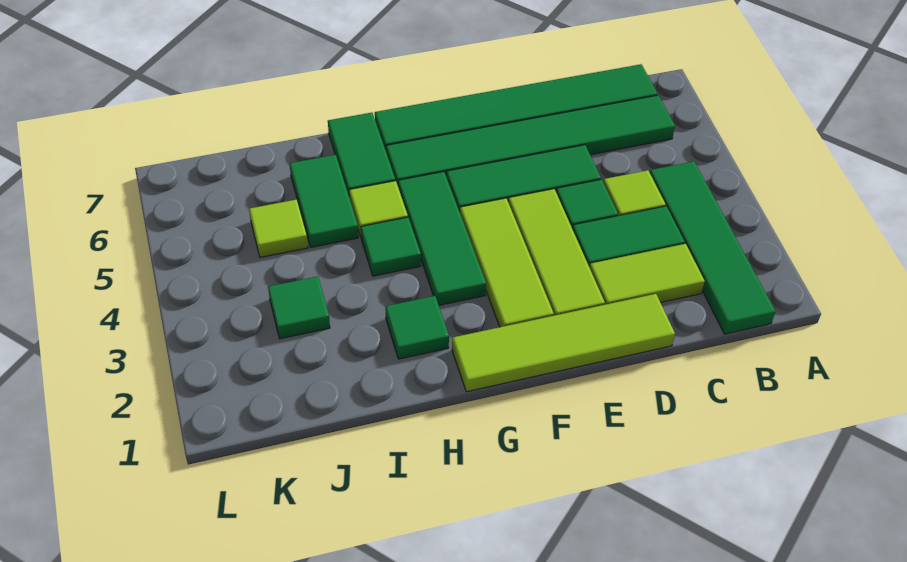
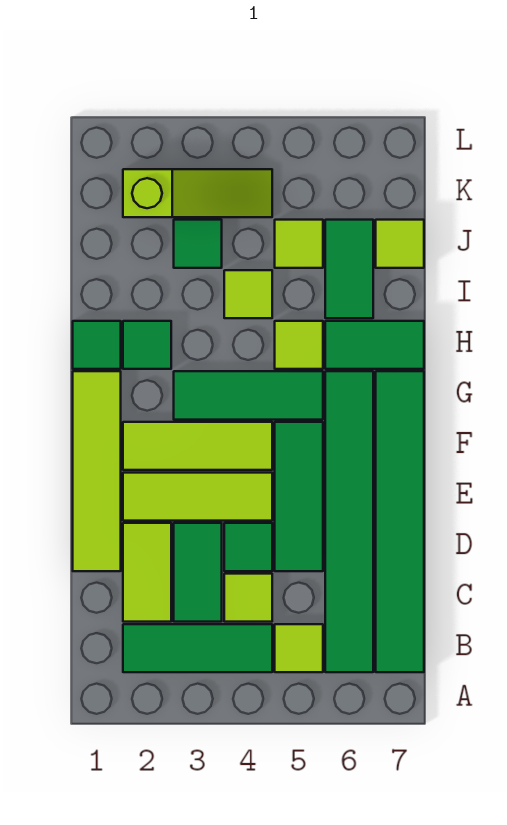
green tile B1:B4 level 1 -> green tile B2:B4 level 1
none -> lime tile B5 level 1
green tile H4 level 1 -> green tile H1 level 1
none -> lime tile I4 level 1
green tile I5:I6 level 1 -> green tile I6:J6 level 1
none -> lime tile J7 level 1
none -> lime slope K2:K4 level 1 top 2

